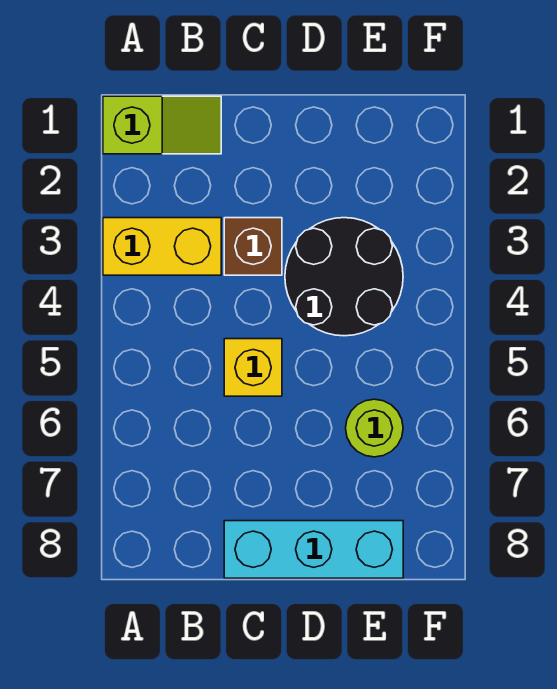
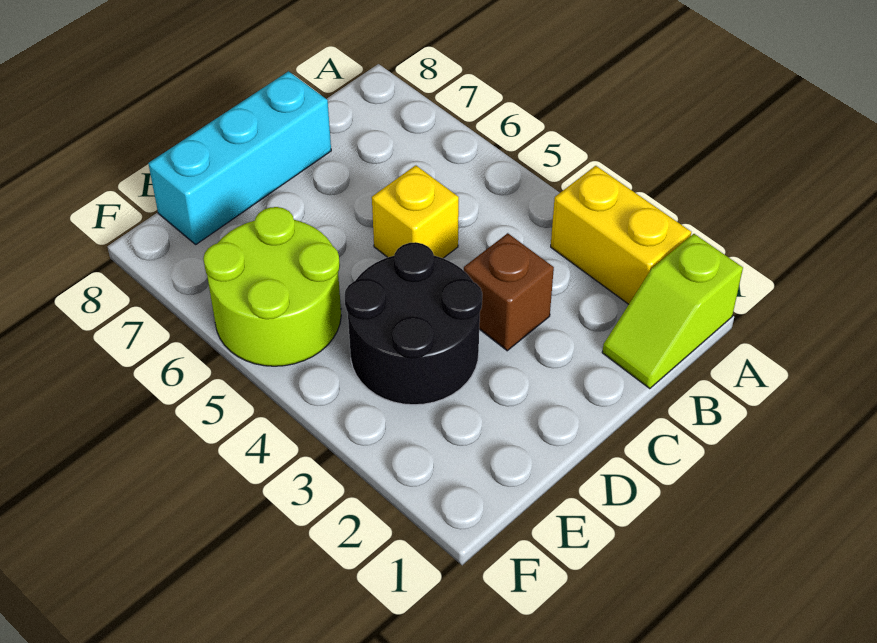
yellow brick A3:B3 level 1 -> yellow brick A2:A3 level 1
lime round brick E6 level 1 -> lime round brick E5:F6 level 1

